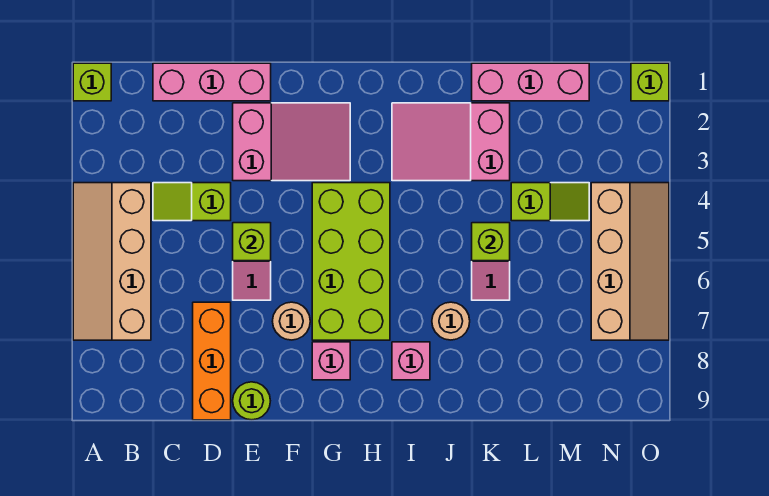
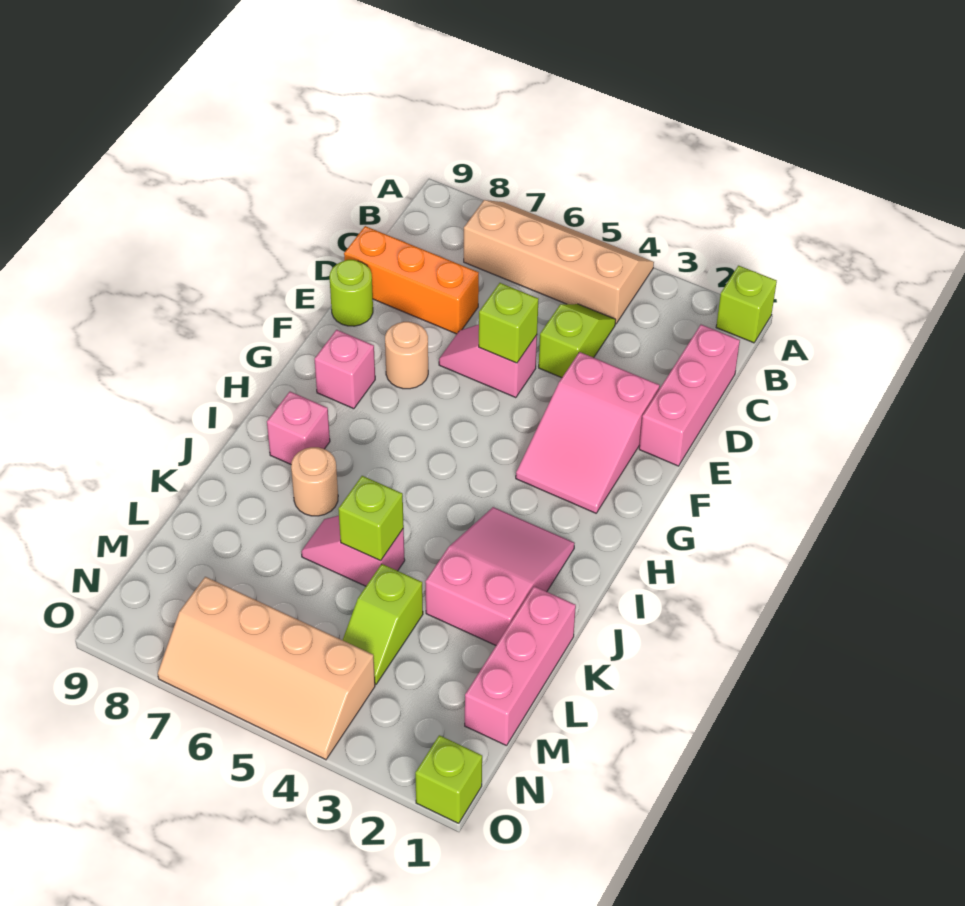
lime brick G4:H7 level 1 -> none

